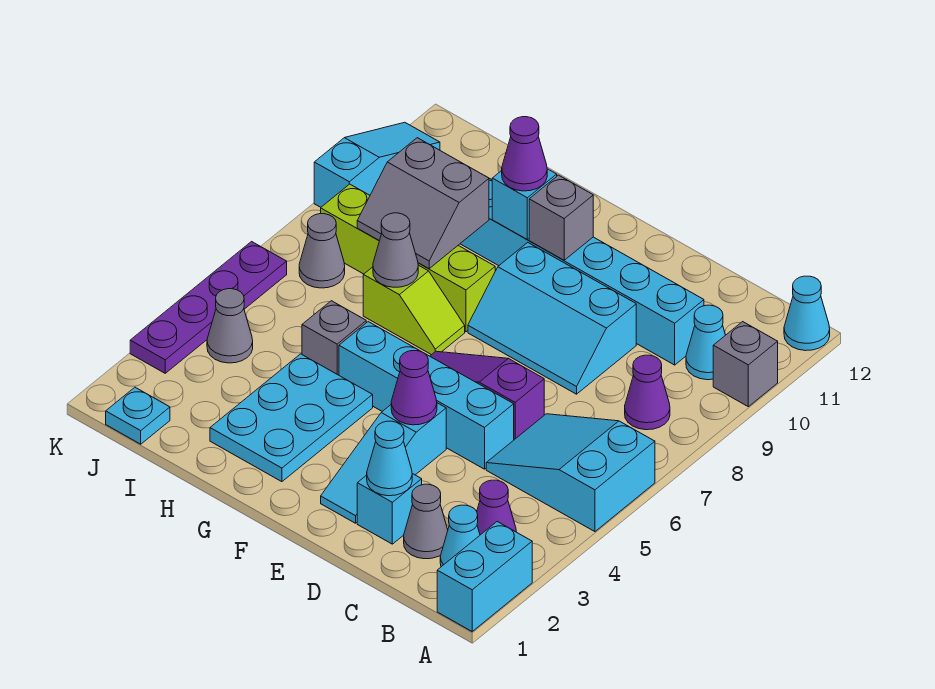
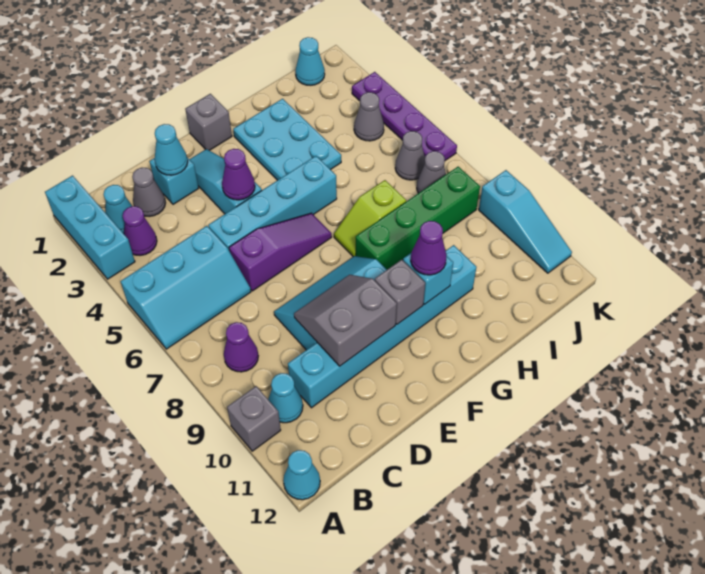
cyan brick A1:A2 level 1 -> cyan brick A1:A3 level 1
cyan slope A5:C6 level 1 top A -> cyan slope A5:C6 level 1 top 5
lime brick G8:J8 level 1 -> green brick G8:J8 level 1
grey brick H5 level 1 -> grey brick F1 level 1
grey cone H7 level 2 -> grey cone J6 level 1
grey slope H8:I9 level 2 top 9 -> grey slope D9:E10 level 2 top 10
cyan plate J1 level 1 -> cyan cone J1 level 1

